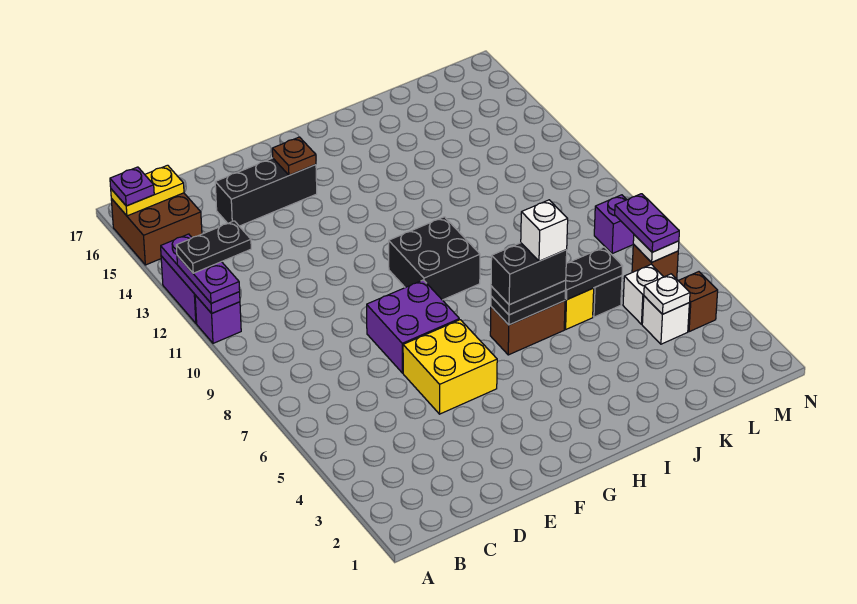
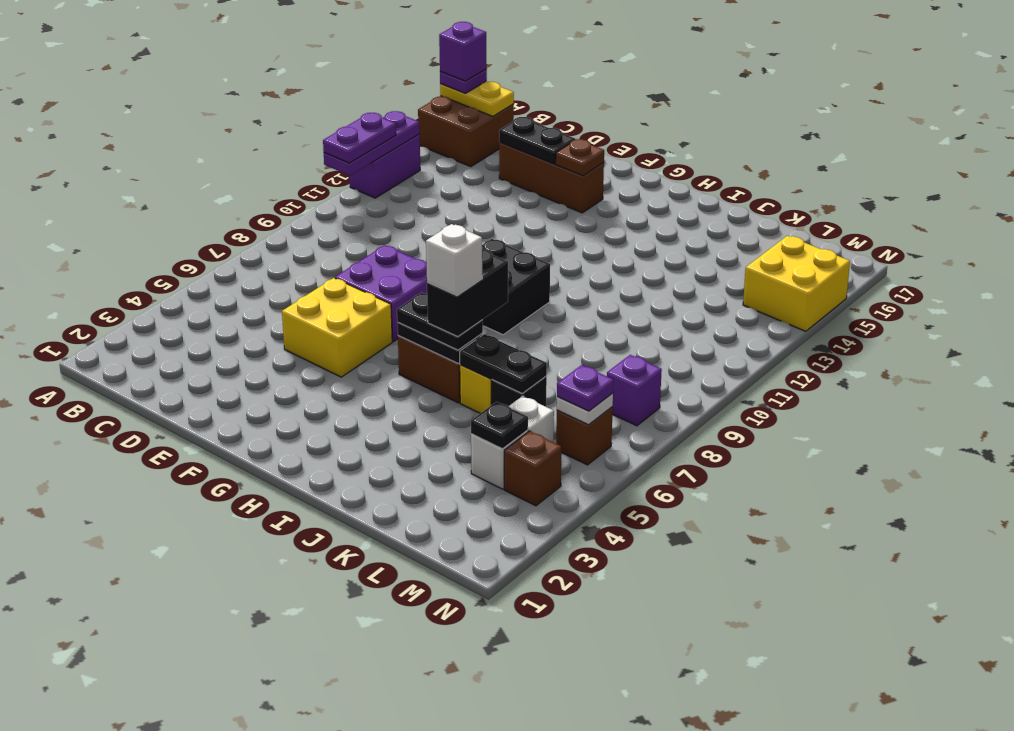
purple brick A11 level 1 -> purple brick A16 level 4
black plate A12:B12 level 4 -> black plate D15:E15 level 2
black brick D15:F15 level 1 -> brown brick D15:F15 level 1
black brick H6:I6 level 4 -> black brick I6:I7 level 4
white plate L4 level 2 -> black plate L4 level 2
purple plate M6:M7 level 3 -> purple plate M6 level 3
none -> yellow brick M14:N15 level 1

